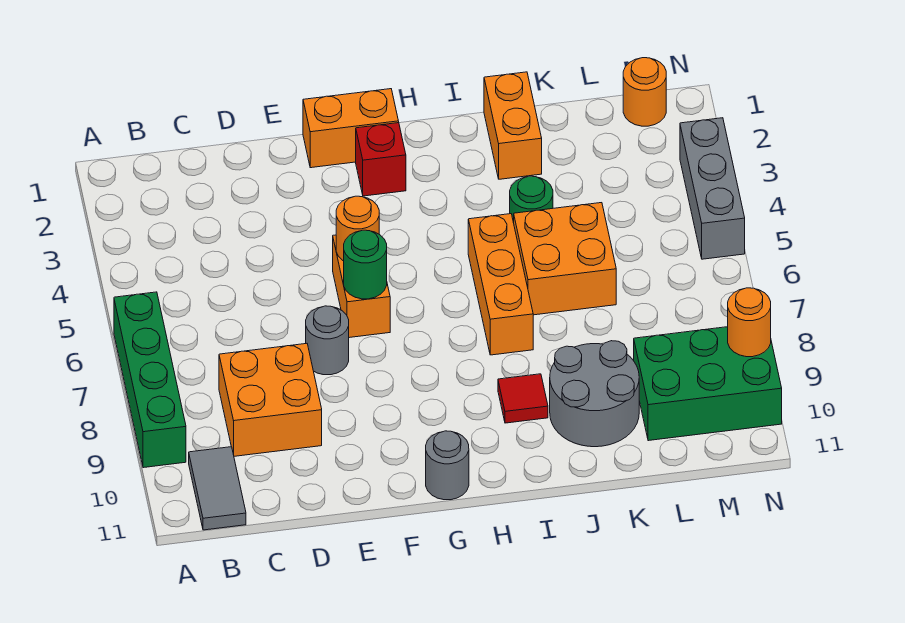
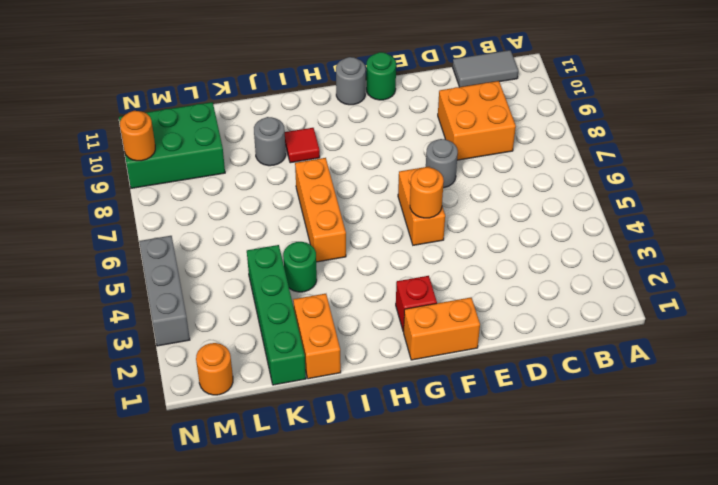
green brick A6:A9 level 1 -> green brick K1:K4 level 1
grey tile B10:B11 level 1 -> grey tile B11:C11 level 1
green round brick F6 level 2 -> green round brick F11 level 1
orange brick J5:K6 level 1 -> none
grey round brick J9:K10 level 1 -> grey round brick J9 level 1

